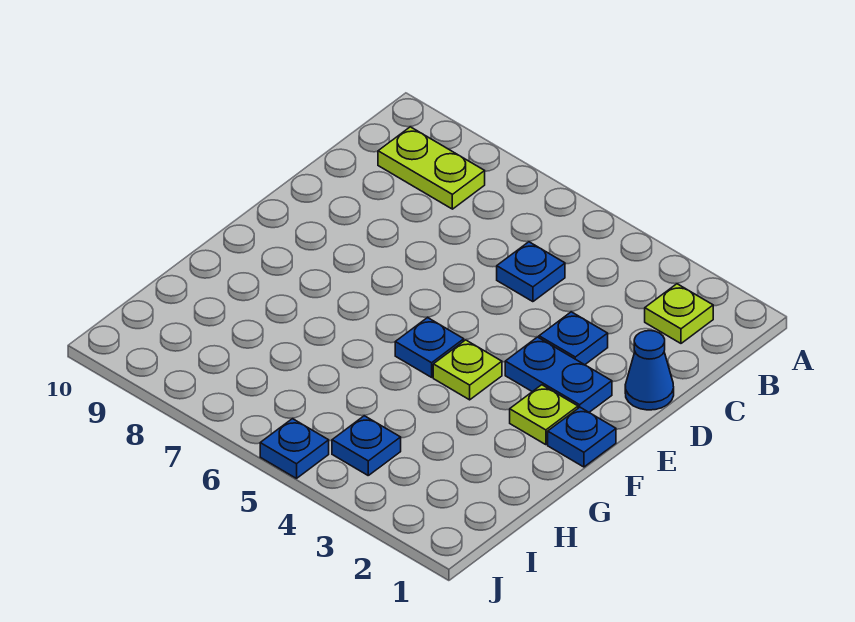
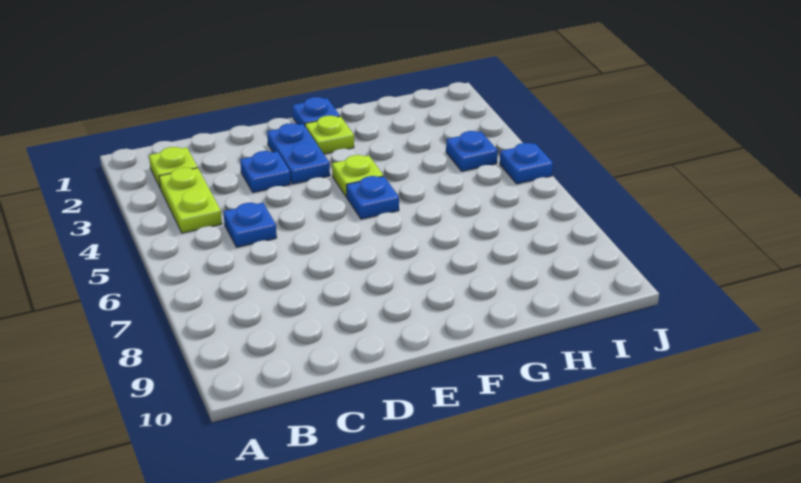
lime plate B8:B9 level 1 -> lime plate B3:B4 level 1
blue cone D1 level 1 -> none

